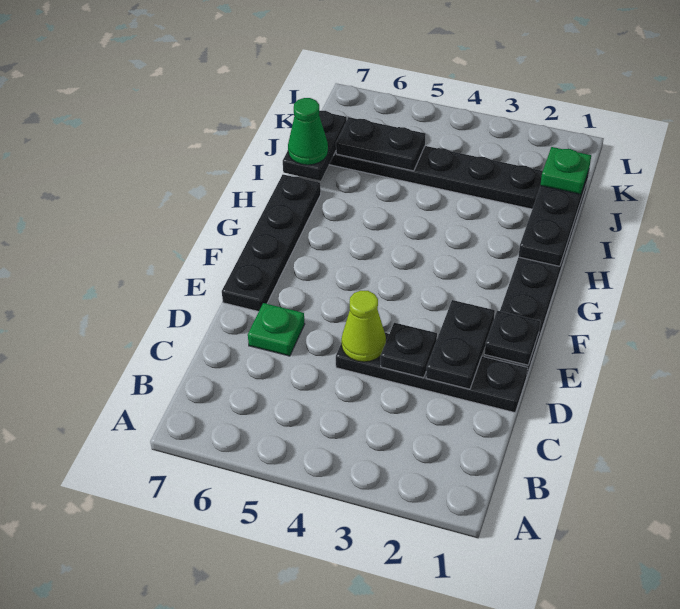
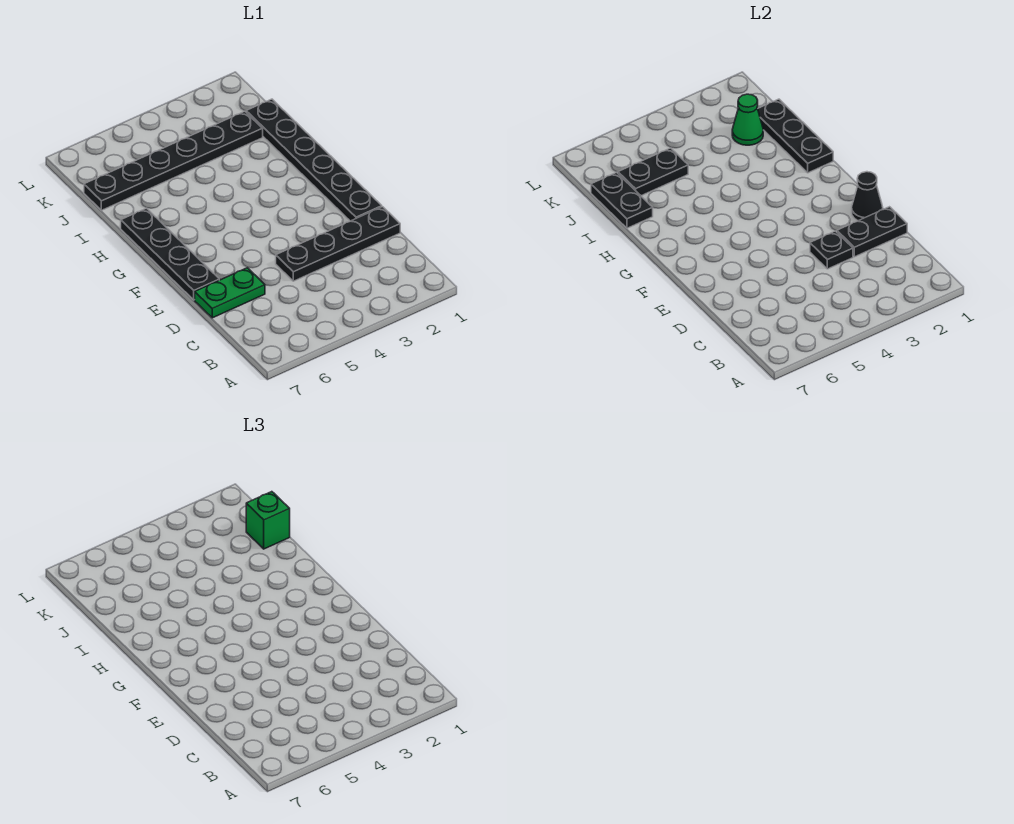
black plate D2:E2 level 2 -> black plate D1:D2 level 2
lime cone D4 level 2 -> none
green plate D6 level 1 -> green plate D6:D7 level 1
black plate E1 level 2 -> black cone E1 level 2
green cone I7 level 3 -> green cone J2 level 2
green plate J1 level 3 -> green brick J1 level 3

